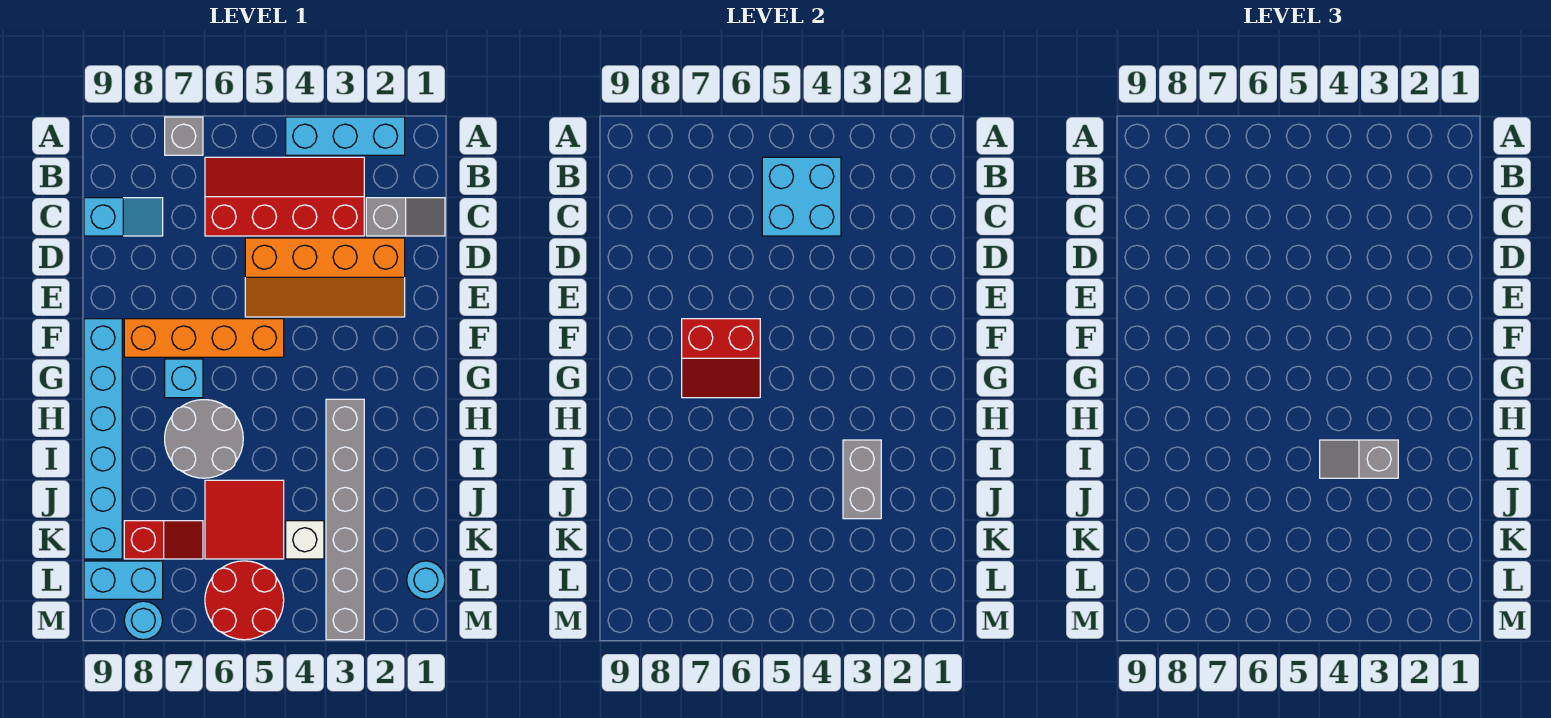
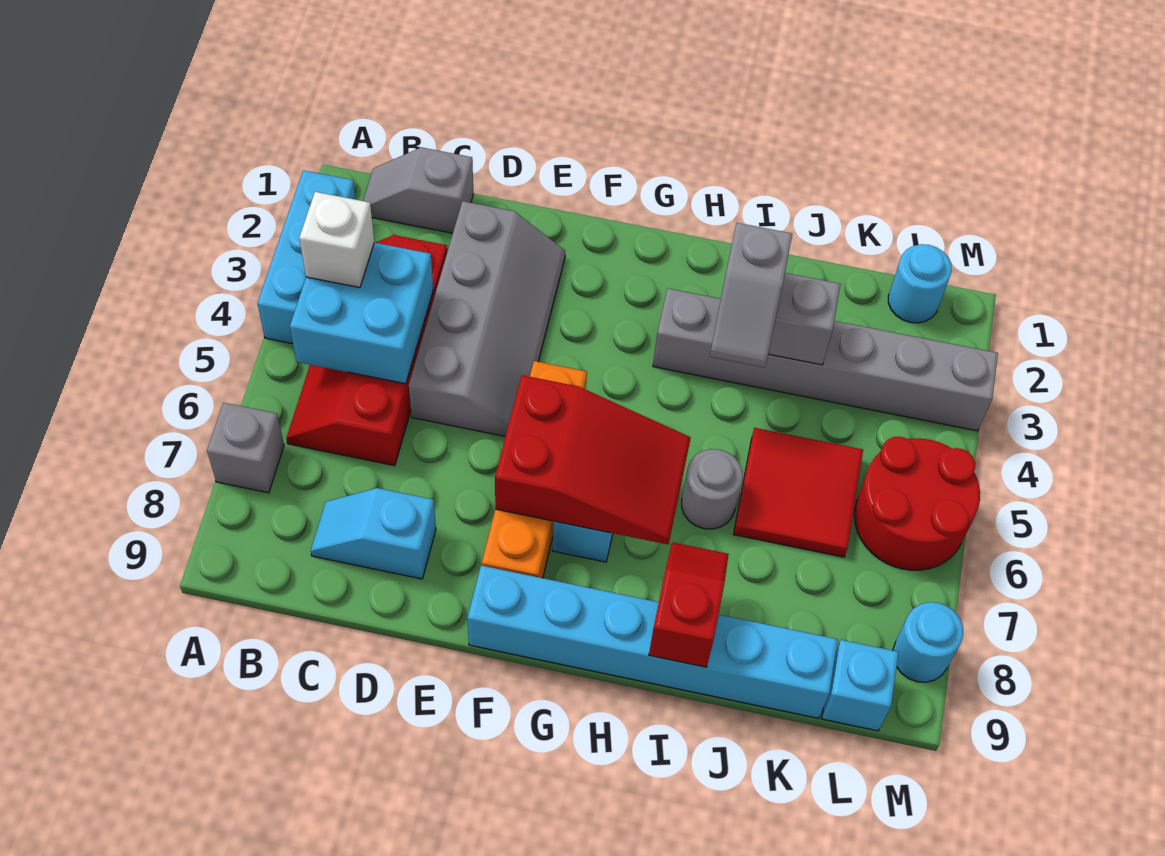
grey slope C1:C2 level 1 top 2 -> grey slope B1:C1 level 1 top C
cyan slope C8:C9 level 1 top 9 -> cyan slope C8:D8 level 1 top D
orange slope D2:E5 level 1 top D -> grey slope D2:E5 level 1 top D
red slope F6:G7 level 2 top F -> red slope F6:H7 level 2 top F
grey round brick H6:I7 level 1 -> grey round brick I6 level 1
white brick K4 level 1 -> white brick B4 level 3
red slope K7:K8 level 1 top 8 -> red slope I8:I9 level 2 top 9
cyan brick L8:L9 level 1 -> cyan brick L9 level 1

